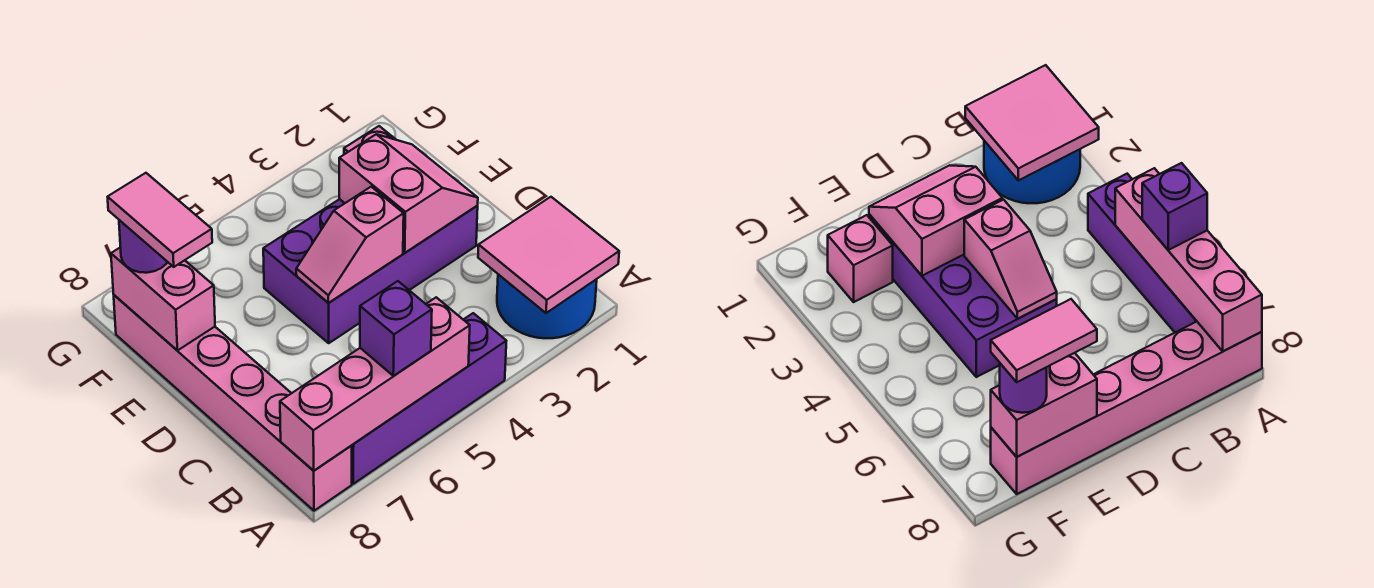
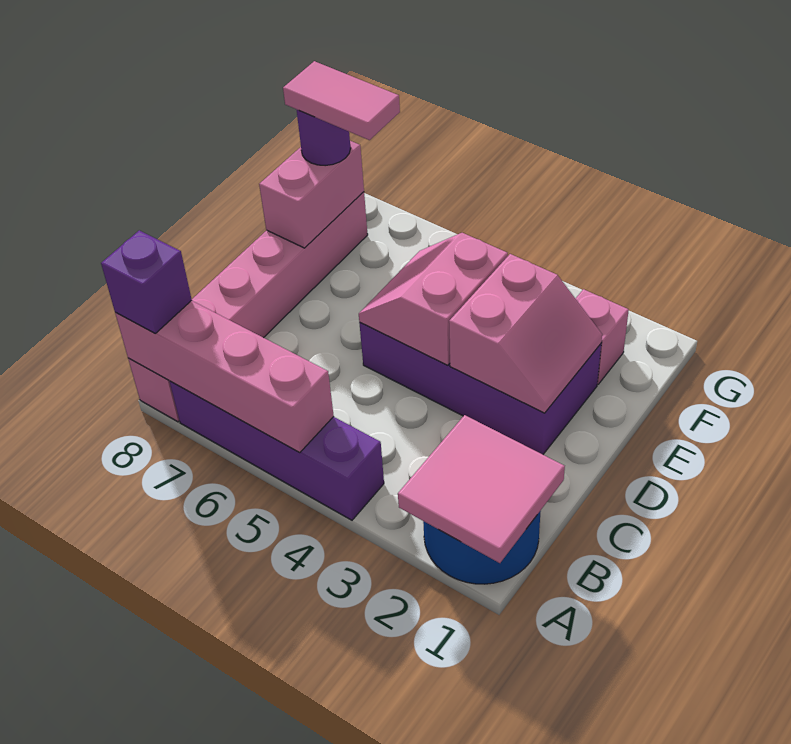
purple brick A6 level 3 -> purple brick A8 level 3
pink slope D4:D5 level 2 top 4 -> pink slope D4:E5 level 2 top 4
pink tile E8:F8 level 4 -> pink tile F7:F8 level 4

